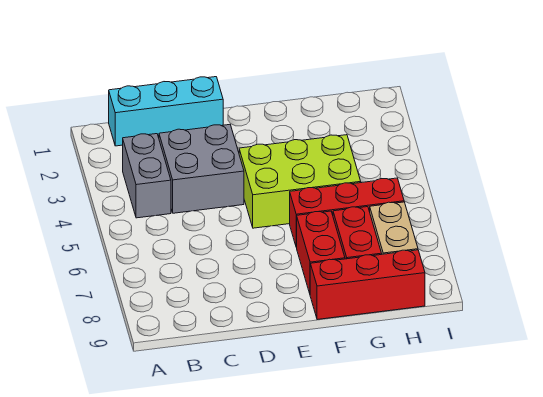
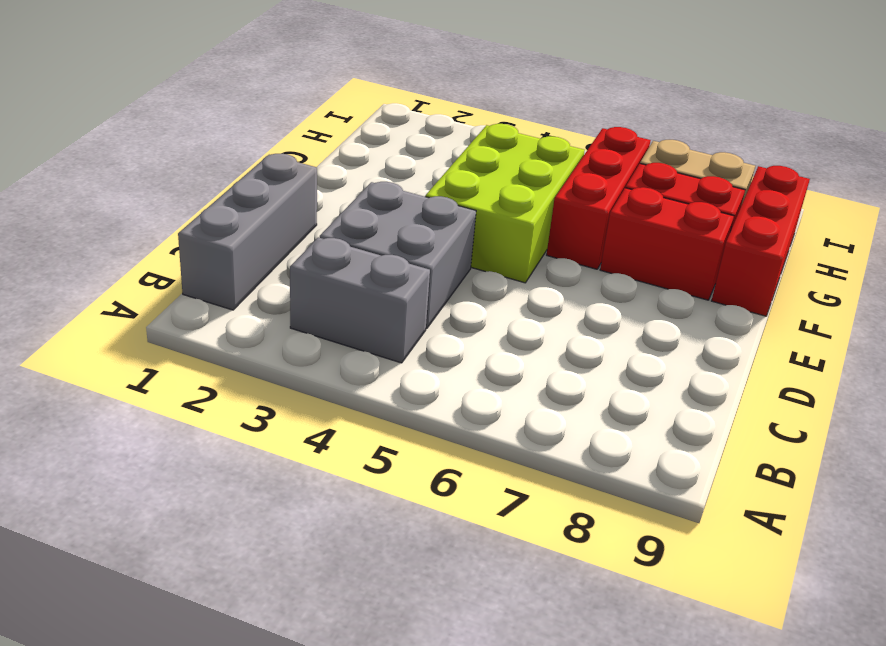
cyan brick B1:D1 level 1 -> grey brick B1:D1 level 1

